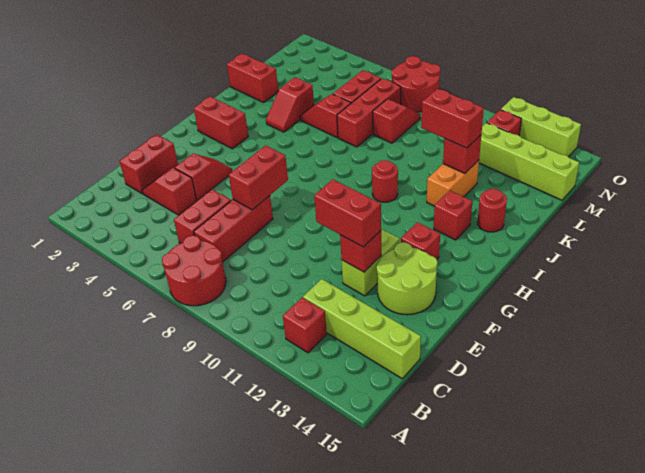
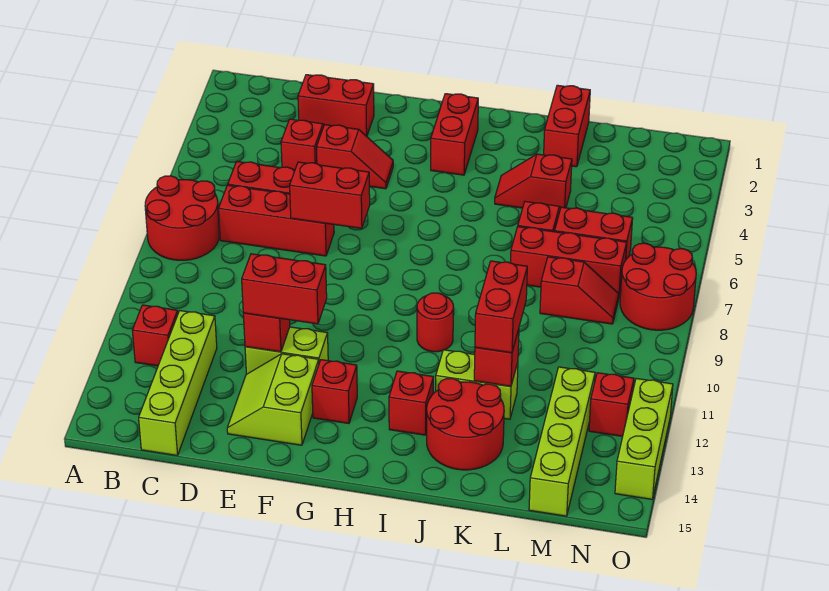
red brick E11:E12 level 3 -> red brick E12:F12 level 3
lime round brick E13:F14 level 1 -> lime slope E13:F14 level 1 top F
orange brick J12:K12 level 1 -> lime brick J12:K12 level 1
red round brick J14 level 1 -> red round brick J13:K14 level 1

